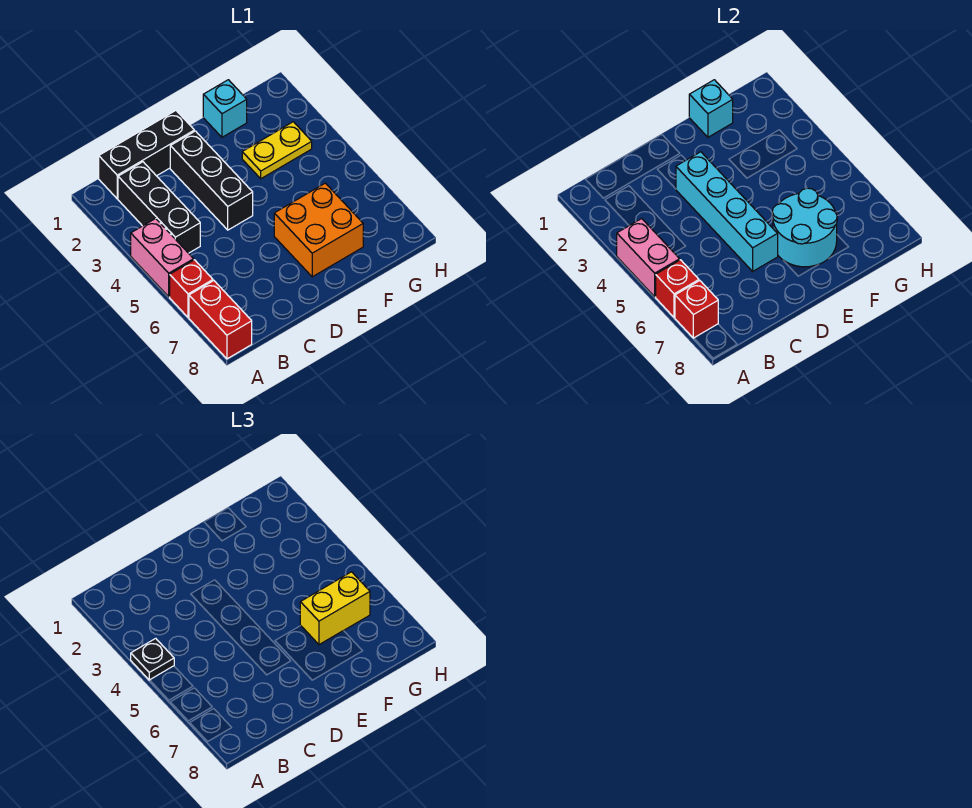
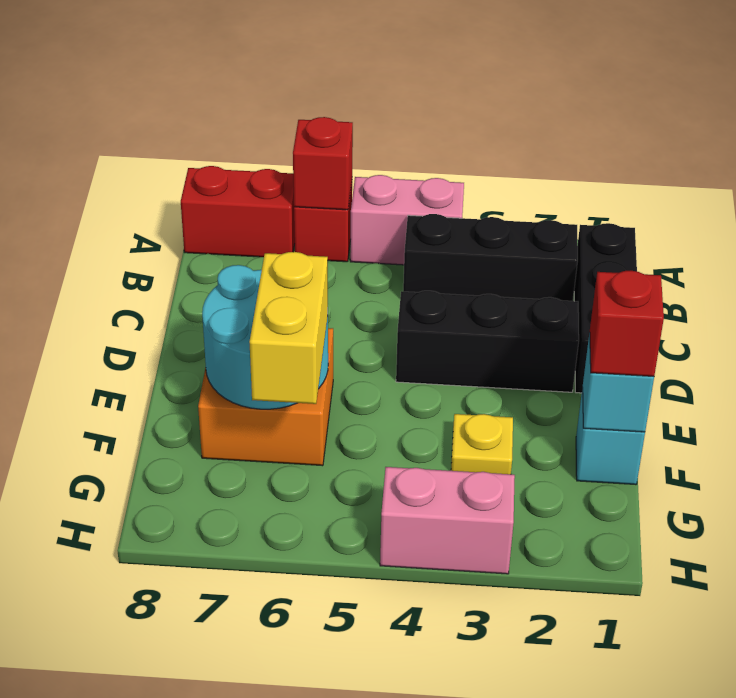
pink brick A4:A5 level 2 -> pink brick H3:H4 level 1
black plate A4 level 3 -> none
red brick A7 level 2 -> red brick F1 level 3
cyan brick D3:D6 level 2 -> none
yellow plate F3:G3 level 1 -> yellow plate F3 level 1

